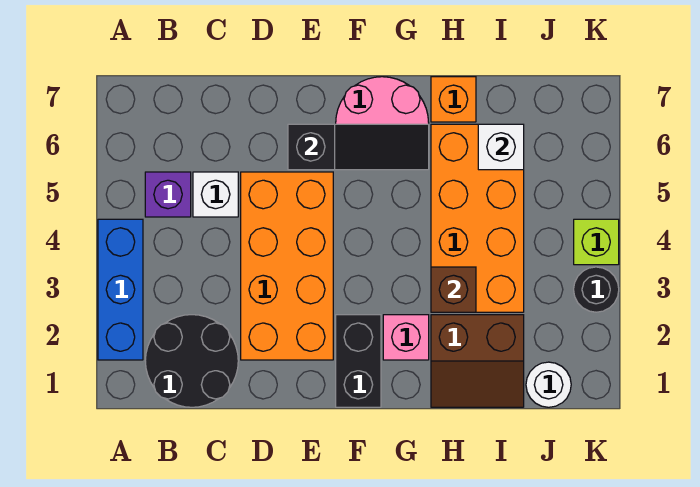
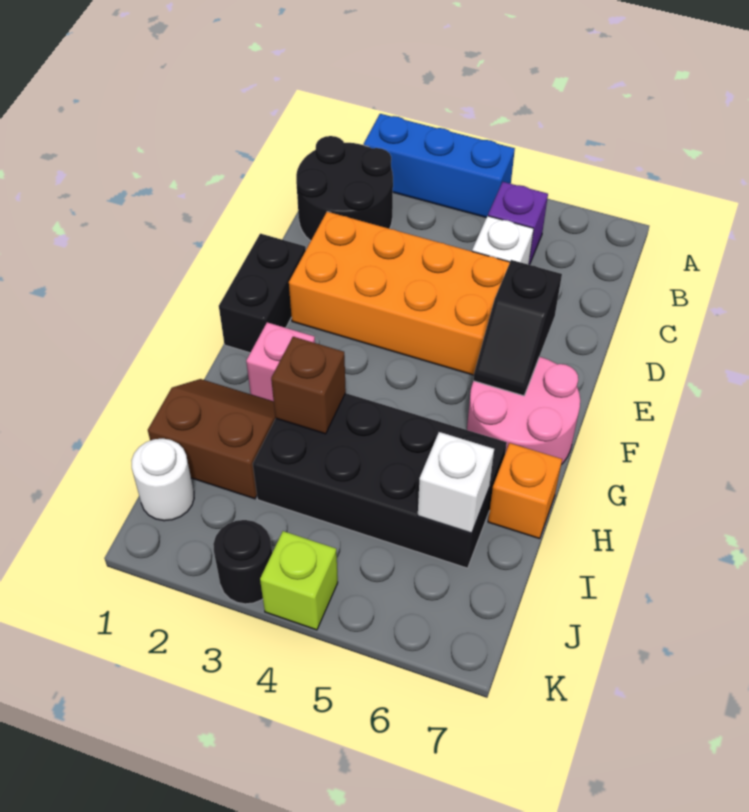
black slope E6:G6 level 2 top E -> black slope E6:F6 level 2 top E
black brick F1:F2 level 1 -> black brick E1:F1 level 1
brown slope H1:I2 level 1 top 2 -> brown slope H1:I2 level 1 top I
orange brick H3:I6 level 1 -> black brick H3:I6 level 1

